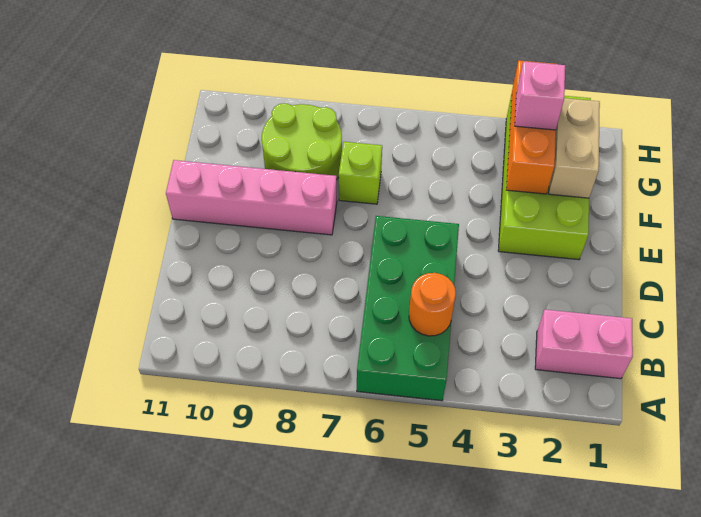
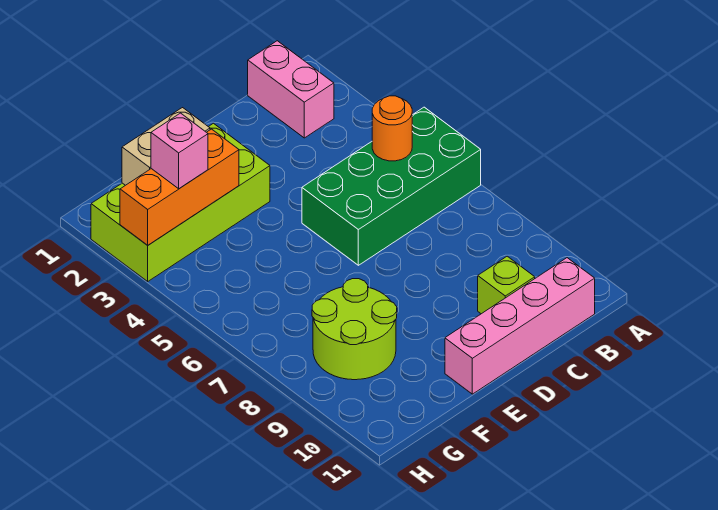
pink brick E8:E11 level 1 -> pink brick B11:E11 level 1
lime brick F7 level 1 -> lime brick C10 level 1

